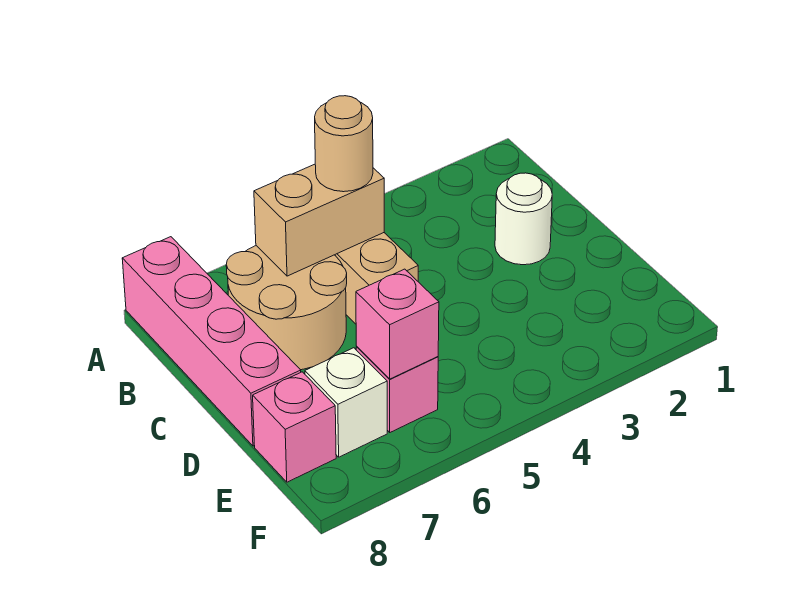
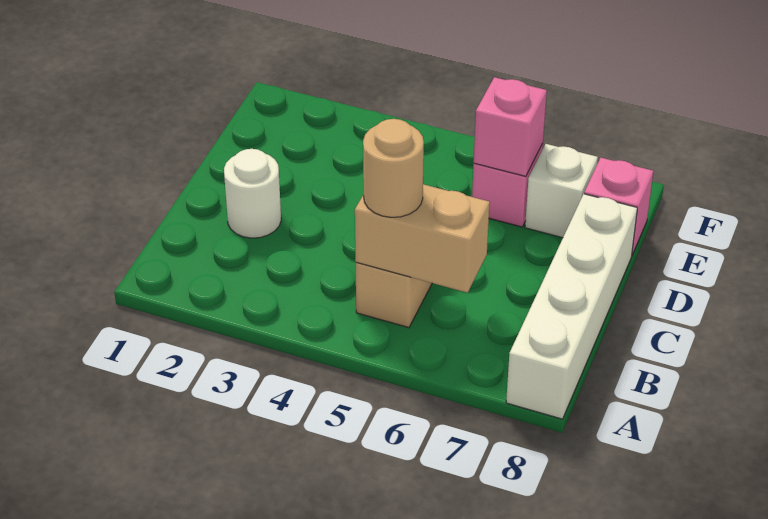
pink brick A8:D8 level 1 -> white brick A8:D8 level 1
tan round brick B6:C7 level 1 -> none

